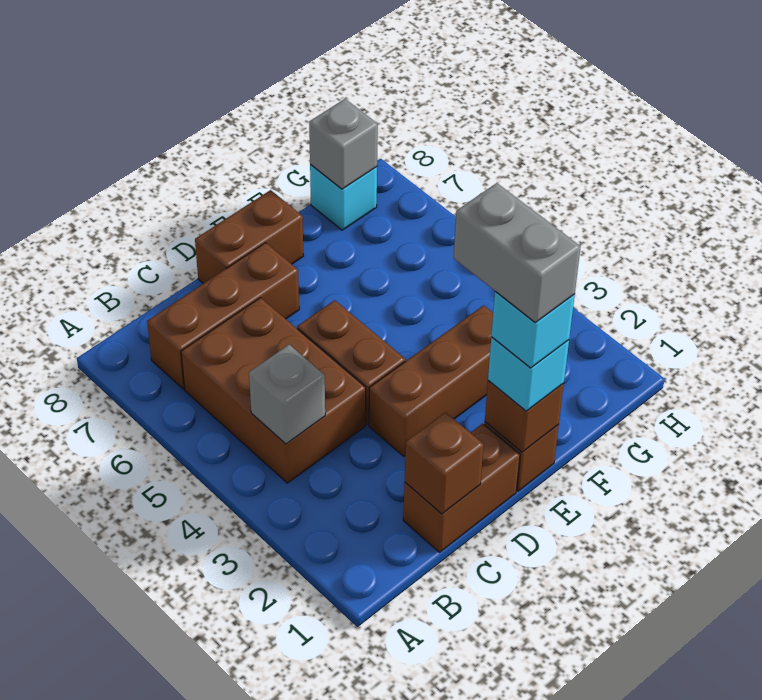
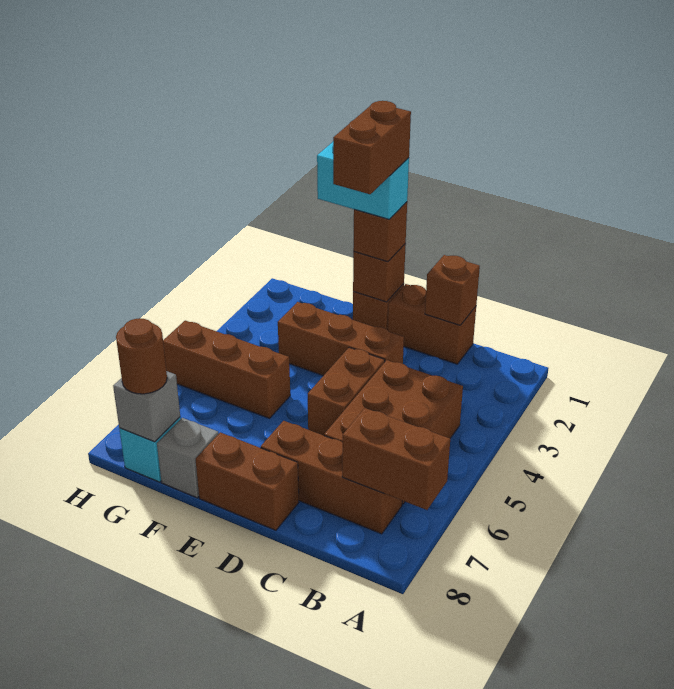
none -> brown brick A7:B7 level 2
grey brick B4 level 2 -> grey brick F8 level 1
cyan brick E1 level 3 -> brown brick E1 level 3
cyan brick E1 level 4 -> cyan brick E1:F1 level 4
grey brick E1:E2 level 5 -> brown brick E1:E2 level 5
none -> brown brick F5:H5 level 1
none -> brown round brick G8 level 3

